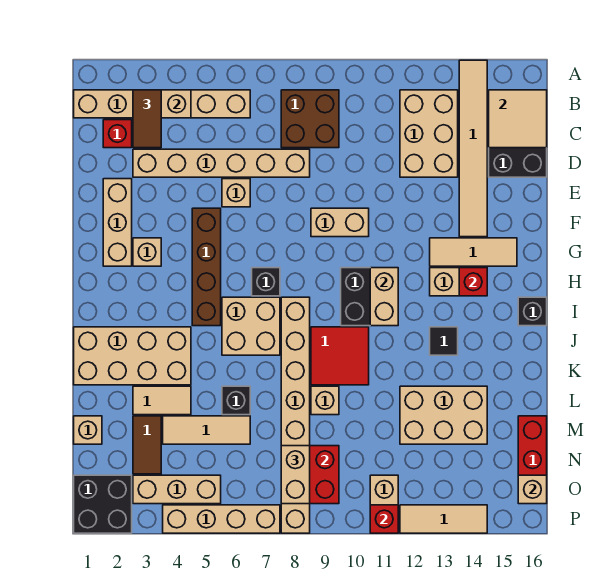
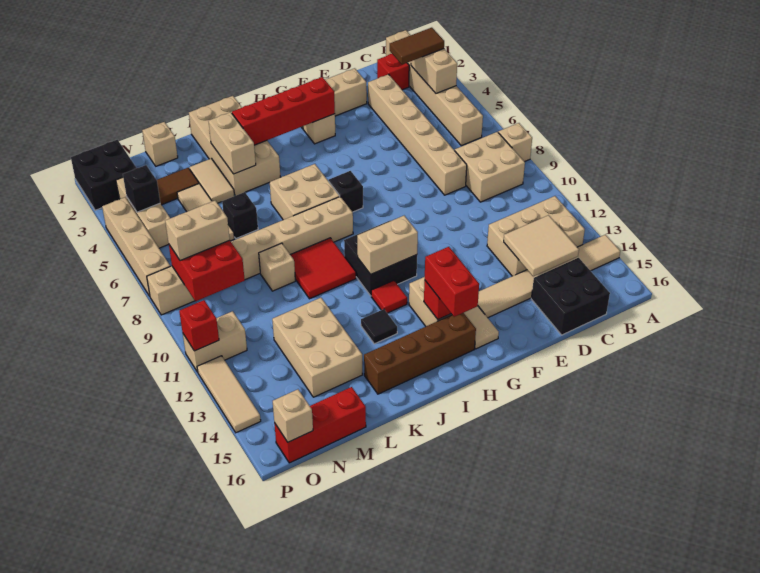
brown brick B8:C9 level 1 -> tan brick B8:C9 level 1
tan tile B15:C16 level 2 -> tan tile C13:D14 level 2
tan brick E6 level 1 -> tan brick A8 level 1
brown brick F5:I5 level 1 -> brown brick H15:K15 level 1
tan brick F9:F10 level 1 -> tan brick K3:K4 level 2
none -> red brick G3:J3 level 2
none -> red brick H14:H15 level 3
none -> red tile I12 level 1
black brick I16 level 1 -> black brick O4 level 2

